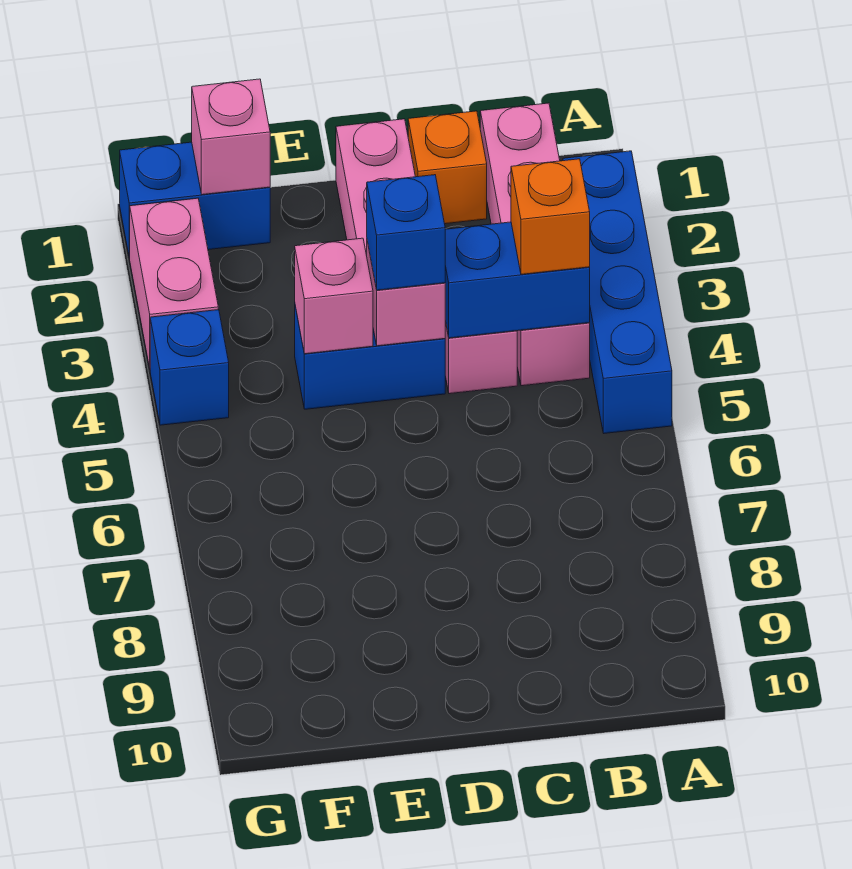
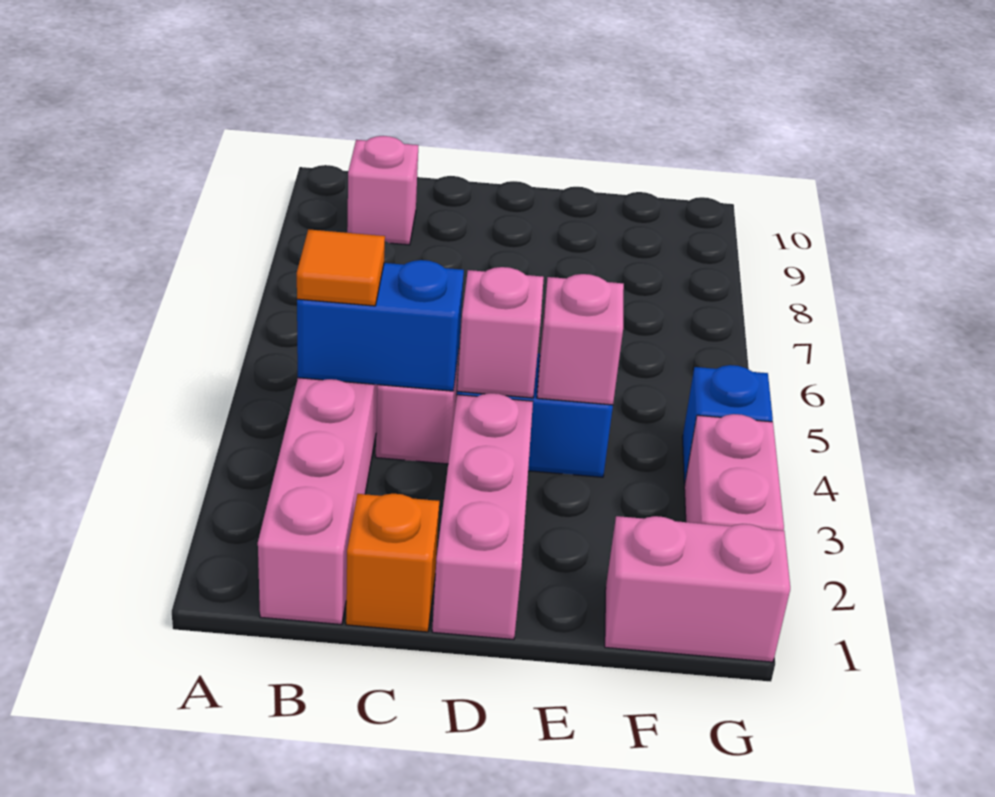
blue brick A2:A5 level 1 -> none
orange brick B4 level 3 -> orange tile B4 level 3
blue brick D4 level 3 -> none
blue brick F1:G1 level 1 -> pink brick F1:G1 level 1
pink brick F1 level 2 -> pink brick B9 level 1

